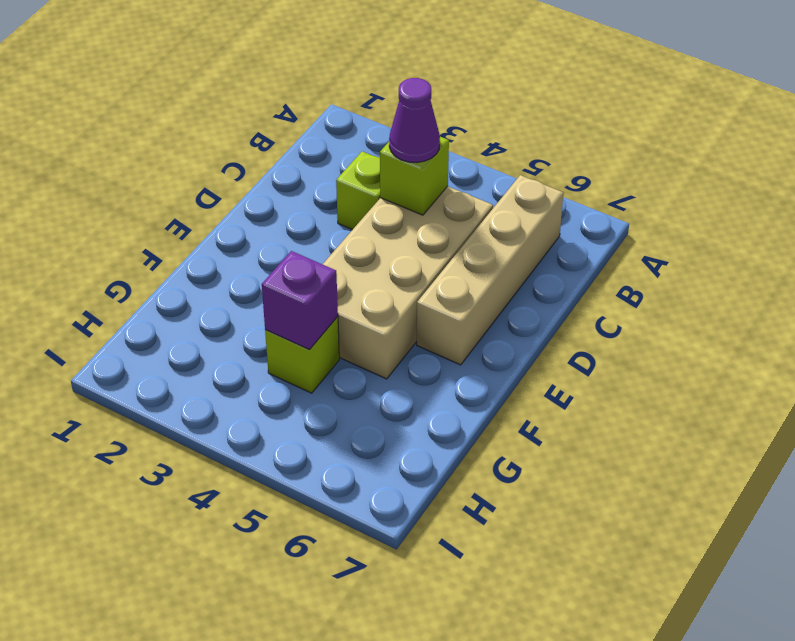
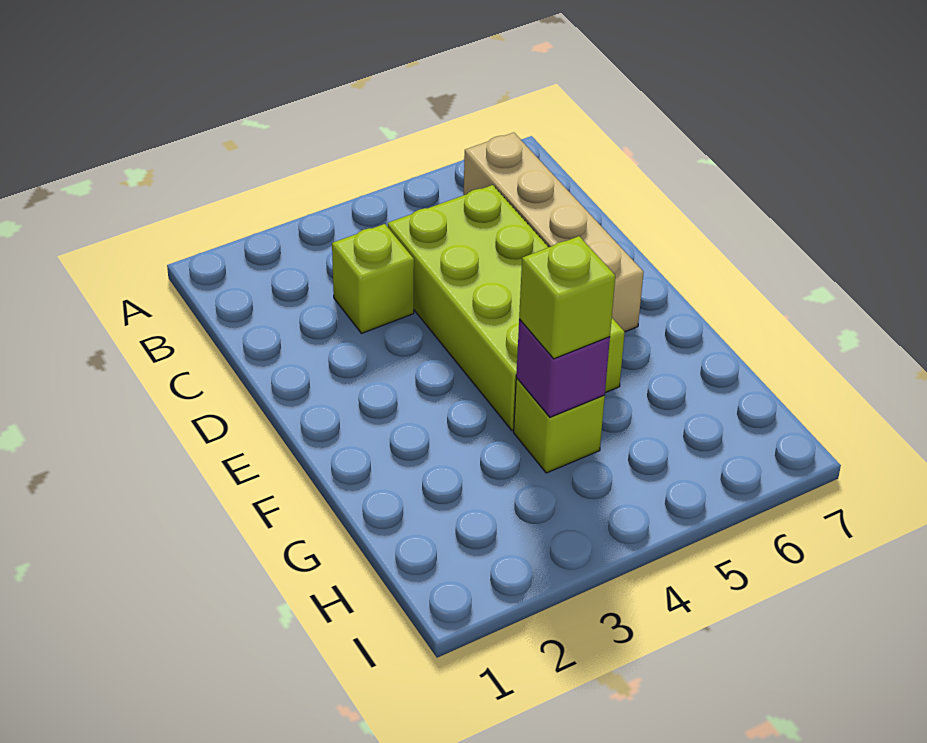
tan brick C4:F5 level 1 -> lime brick C4:F5 level 1
lime brick C4 level 2 -> lime brick G4 level 3
purple cone C4 level 3 -> none

